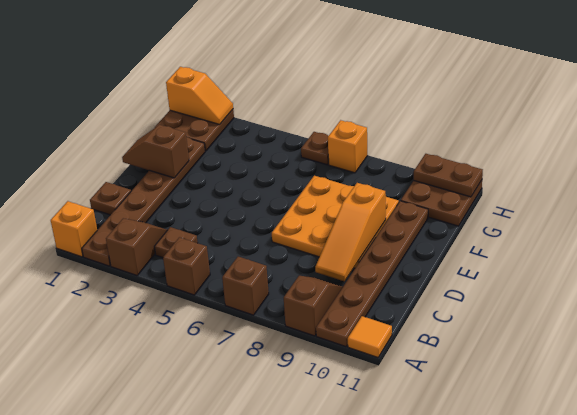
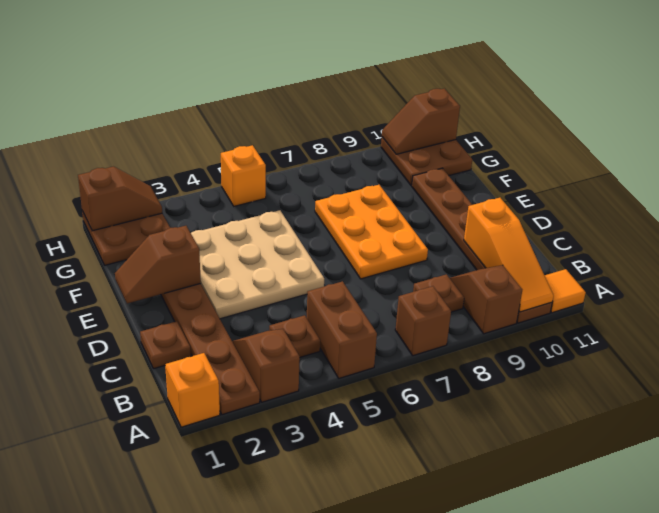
brown brick A5 level 1 -> brown brick A5:B5 level 1
orange slope C9:E9 level 2 top E -> orange slope A10:C10 level 2 top C
none -> tan plate D3:F5 level 1
orange plate D7:F9 level 1 -> orange plate D7:F8 level 1
orange slope H1:H2 level 2 top 1 -> brown slope H1:H2 level 2 top 1
brown plate H6 level 1 -> brown plate B8 level 1
orange brick H7 level 1 -> orange brick H5 level 1
brown plate H10:H11 level 2 -> brown slope H10:H11 level 2 top 11

